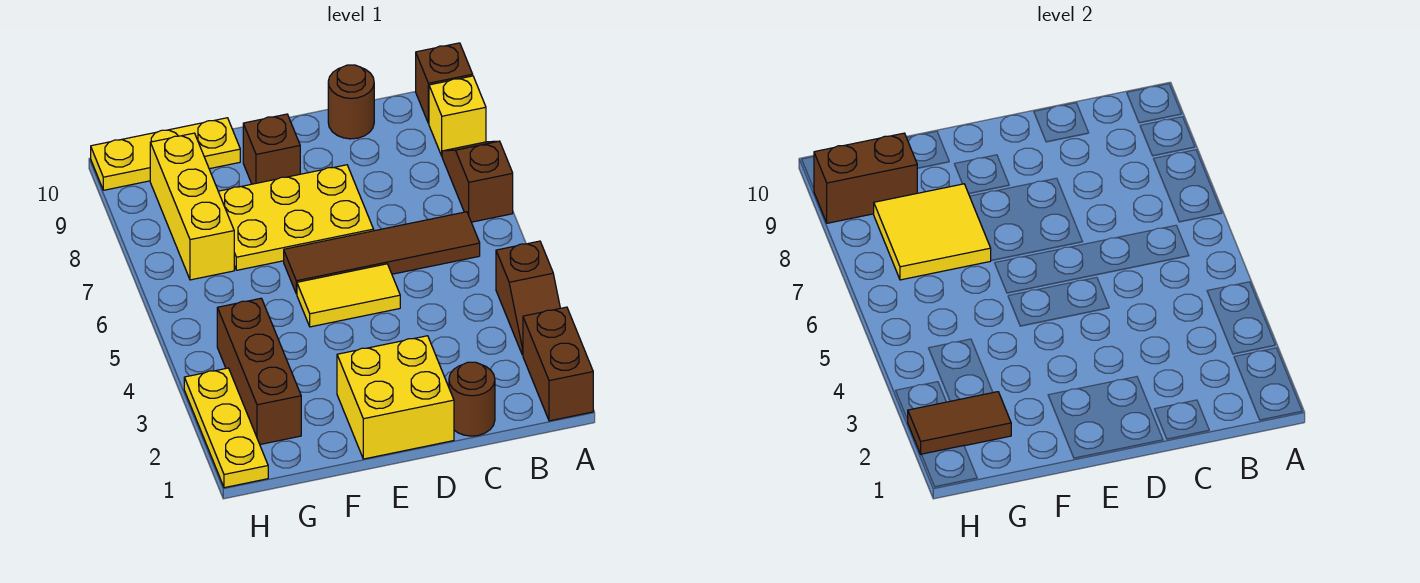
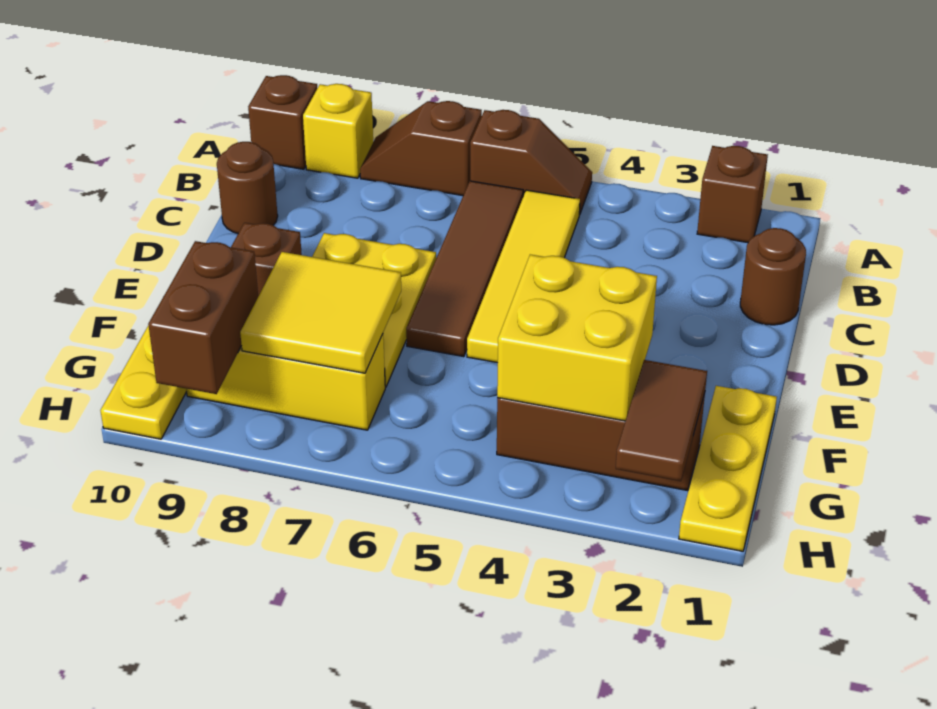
brown brick A1:A2 level 1 -> brown brick A2 level 1
brown slope A3:A4 level 1 top 4 -> brown slope A5:A6 level 1 top 6
yellow brick D1:E2 level 1 -> yellow brick F3:G4 level 2
yellow tile D5:E5 level 1 -> yellow tile B5:E5 level 1
yellow plate H1:H3 level 1 -> yellow plate F1:H1 level 1

